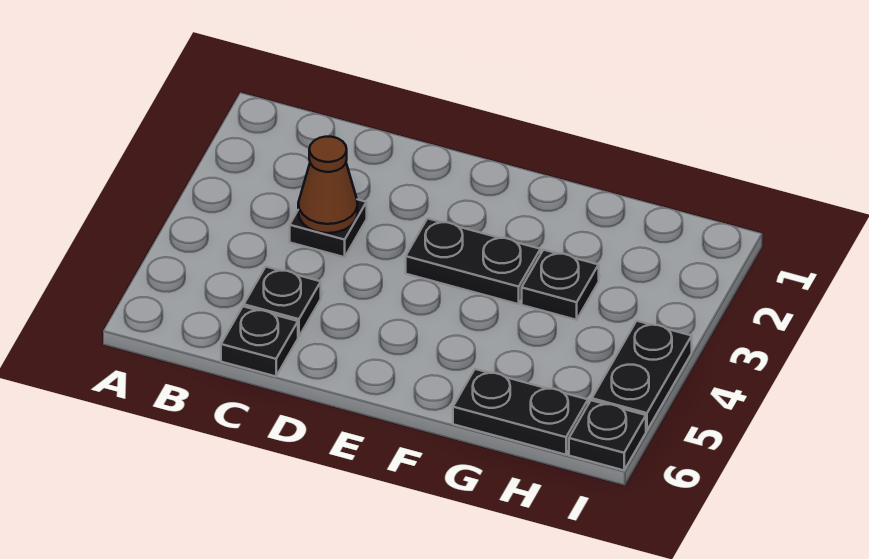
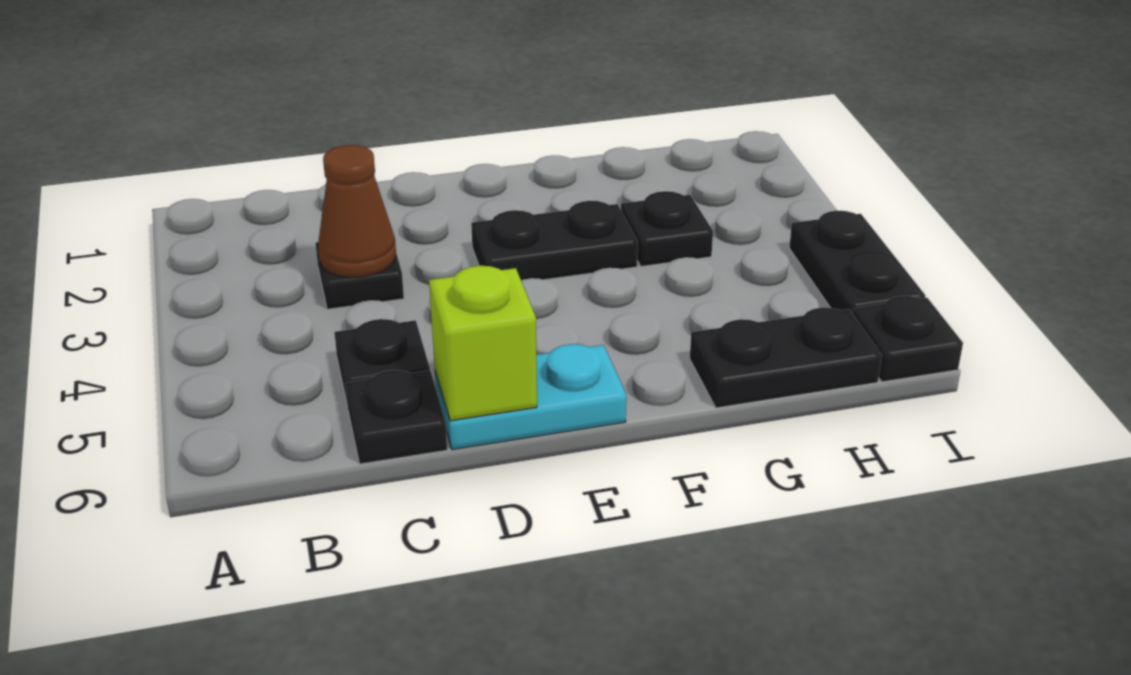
none -> cyan plate D6:E6 level 1
none -> lime brick D6 level 2

